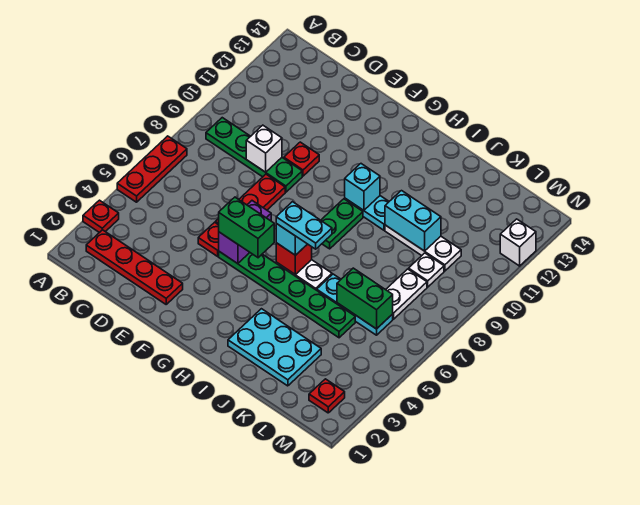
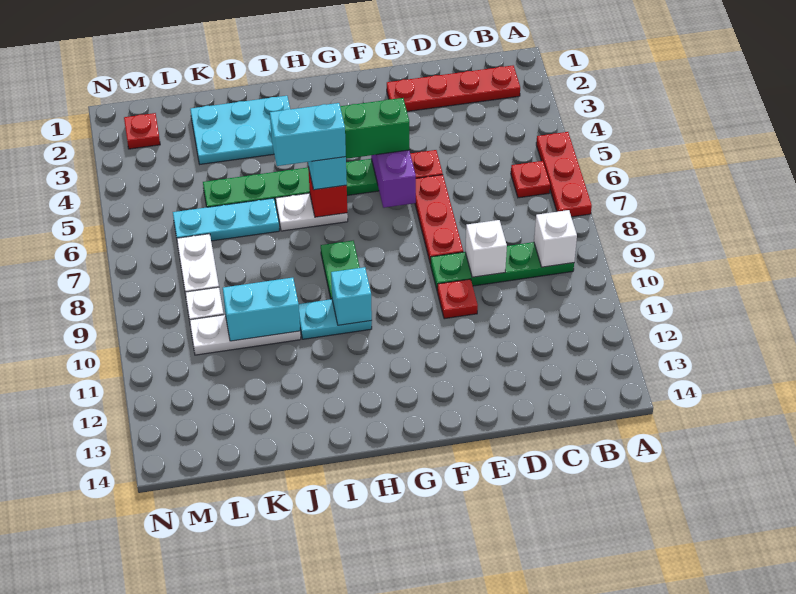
red plate A3 level 1 -> red plate B6 level 1
cyan plate H6:I6 level 4 -> cyan brick H6:I6 level 4
green brick K6:L6 level 2 -> none
white brick N12 level 1 -> white brick B9 level 2

